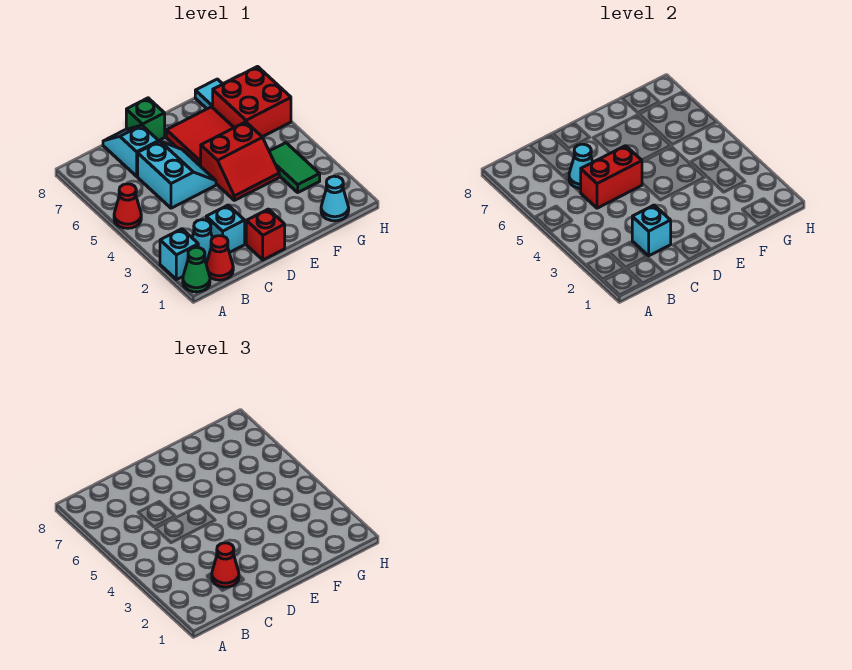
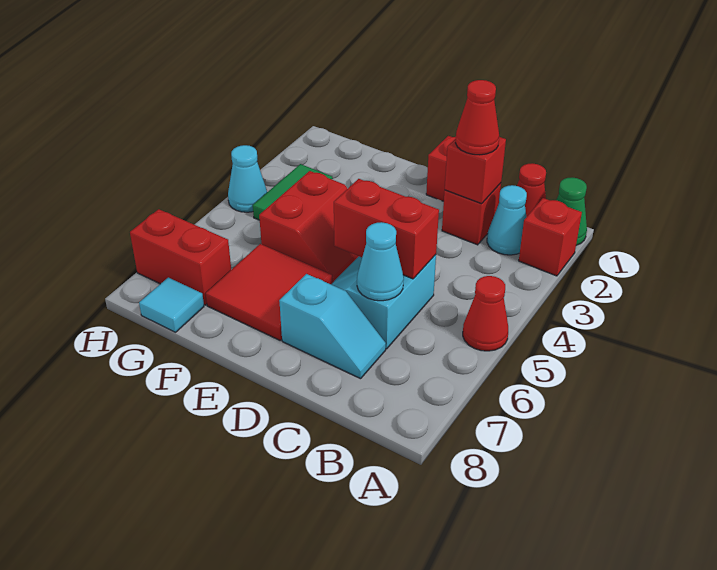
cyan brick A2 level 1 -> red brick A2 level 1
cyan brick C2 level 1 -> red brick C2 level 1
cyan brick C2 level 2 -> red brick C2 level 2
cyan slope C7:C8 level 1 top 7 -> cyan slope C7:D7 level 1 top D
green brick D8 level 1 -> none
red slope E4:F5 level 1 top 5 -> red slope E4:F5 level 1 top F
cyan cone G1 level 1 -> cyan cone H4 level 1
red brick G6:H7 level 1 -> red brick G7:H7 level 1

